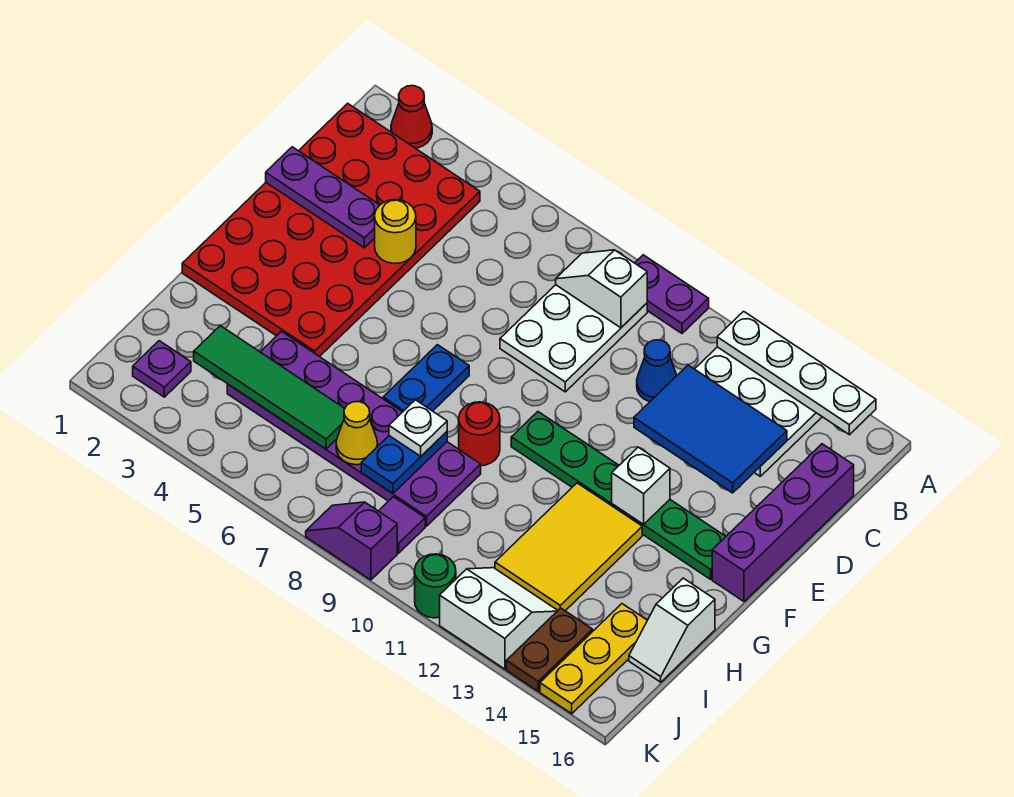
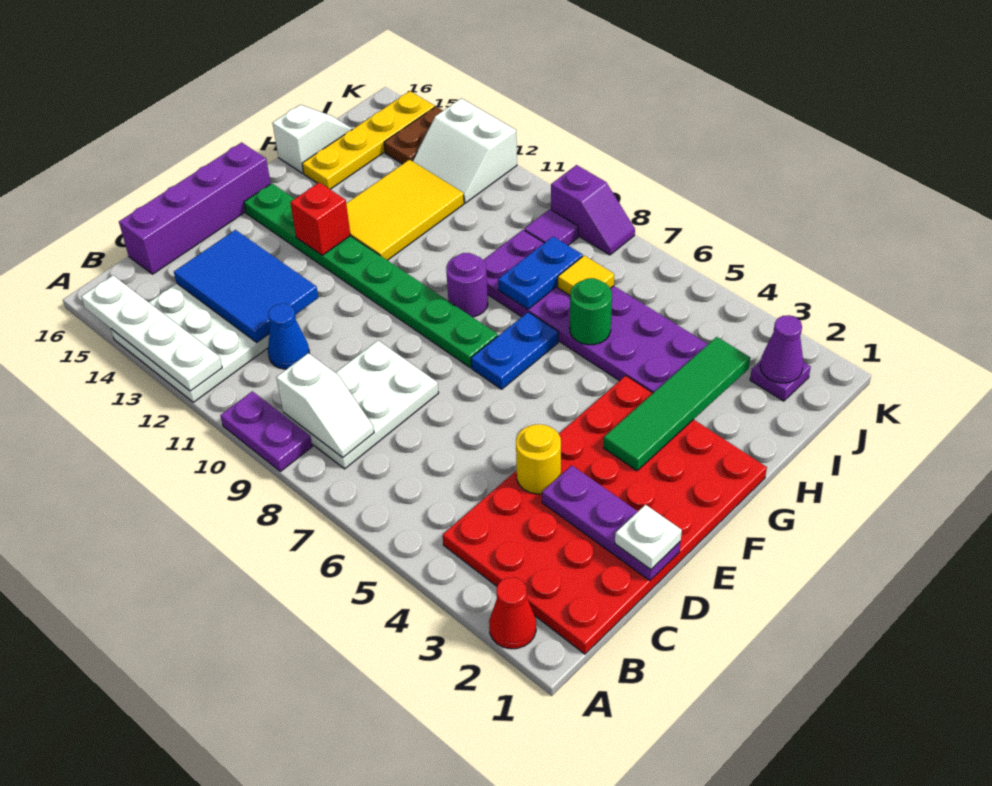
green plate F10:F15 level 1 -> green plate F8:F15 level 1
white brick F13 level 2 -> red brick F13 level 2
red round brick G9 level 1 -> purple round brick G9 level 1
white plate H8 level 3 -> white plate D1 level 3
green tile I3:I6 level 2 -> green tile F3:I3 level 2
yellow cone I7 level 2 -> yellow tile I7 level 2
yellow plate I15:K15 level 1 -> yellow plate H15:K15 level 1
none -> purple cone J2 level 2
green round brick K11 level 1 -> green round brick H6 level 2

